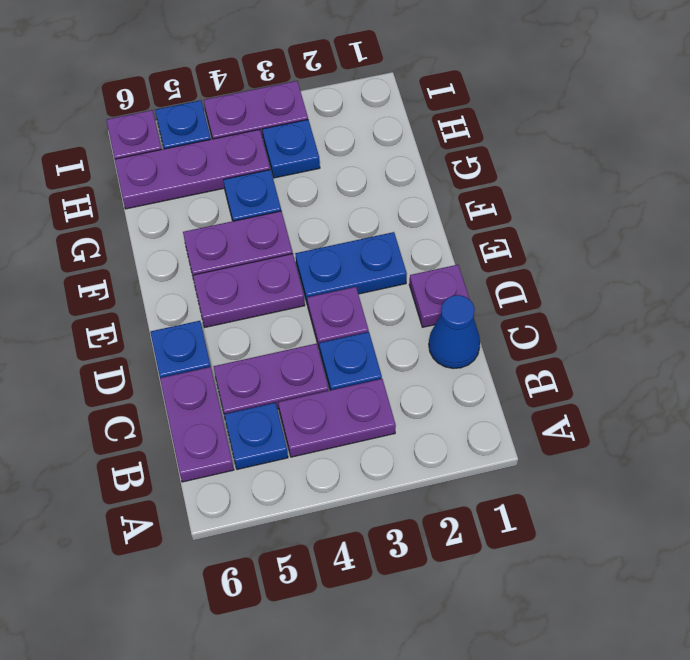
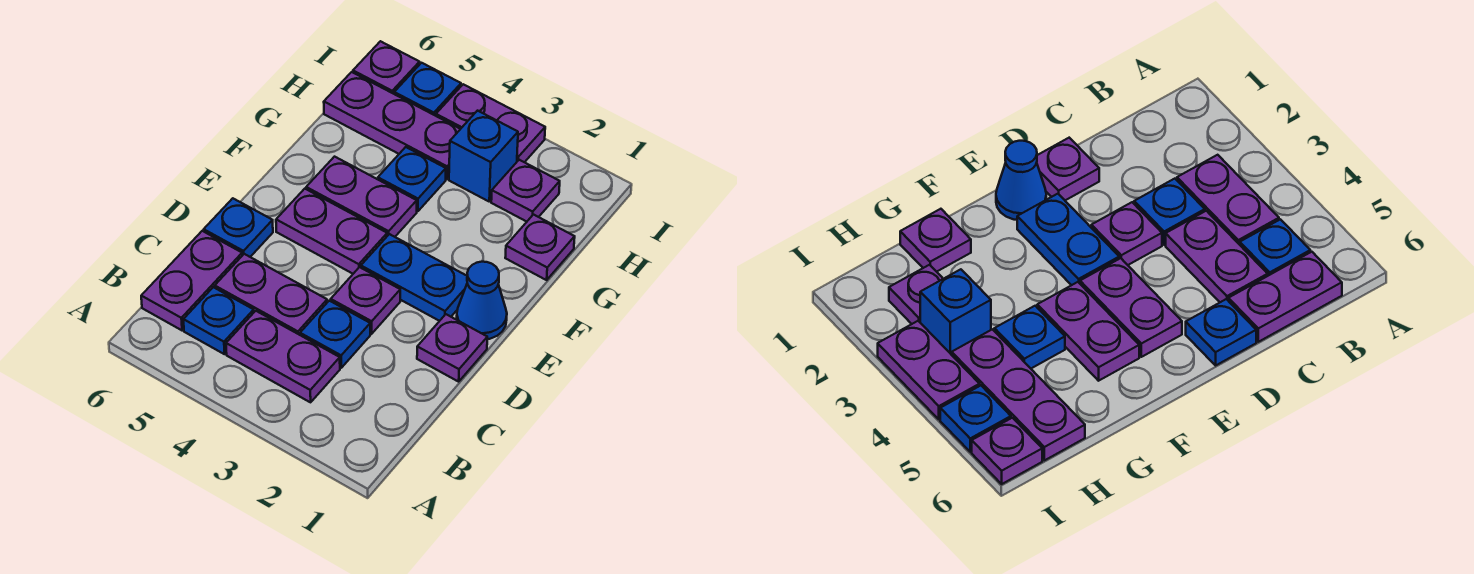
blue cone C1 level 1 -> blue cone E1 level 1
none -> purple plate G1 level 1
none -> purple plate H2 level 1
blue plate H3 level 1 -> blue brick H3 level 1

